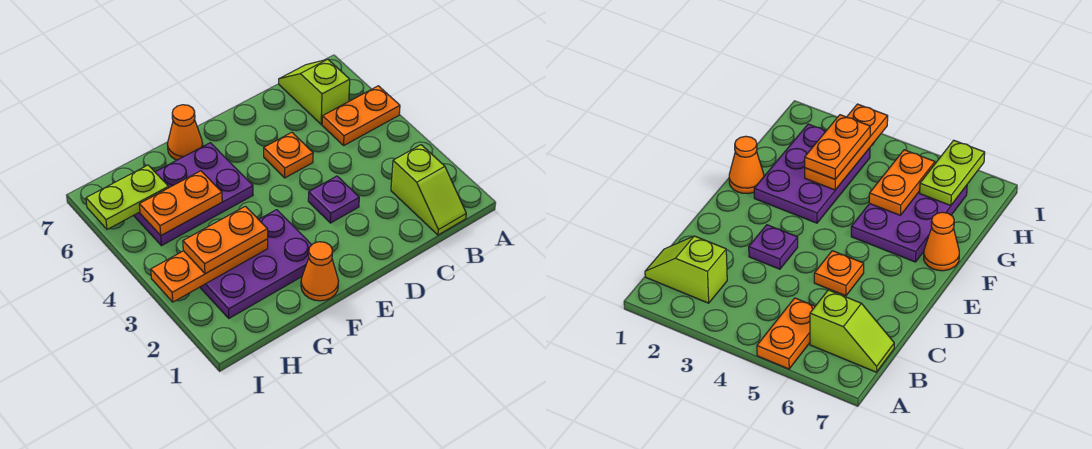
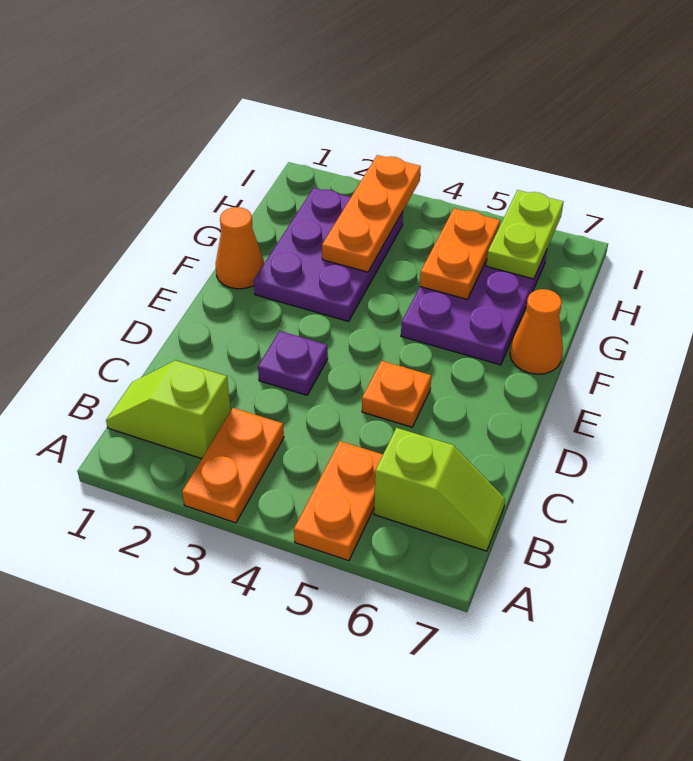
orange plate G3:H3 level 3 -> orange plate A3:B3 level 1

